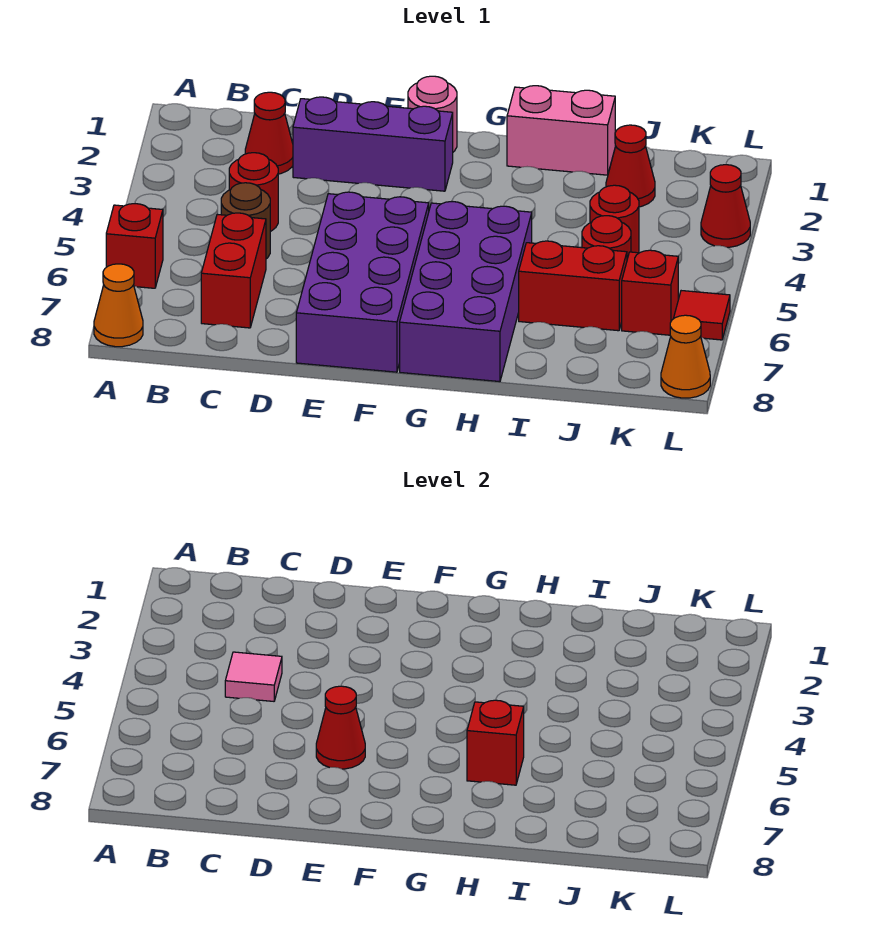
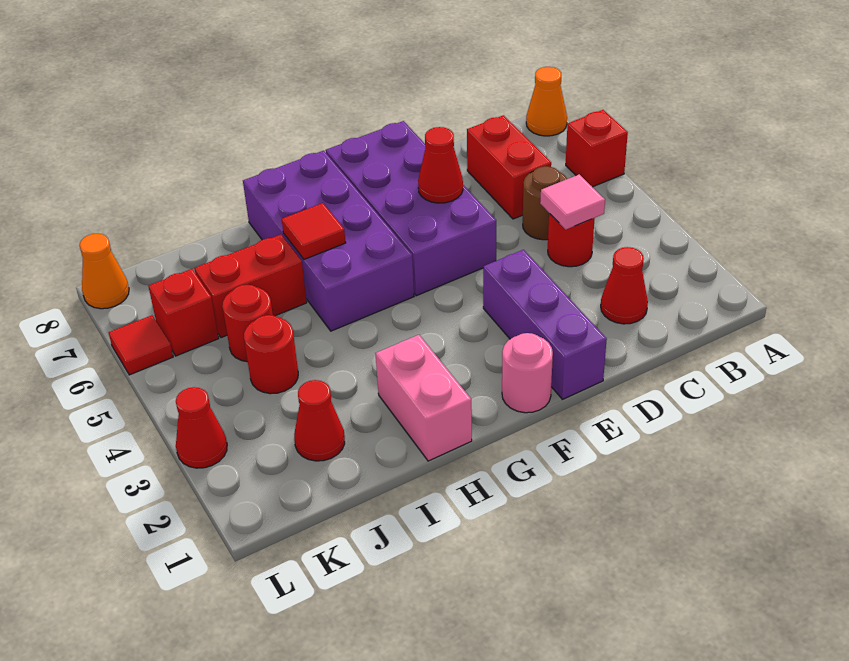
purple brick D2:F2 level 1 -> purple brick E1:E3 level 1
pink brick H1:I1 level 1 -> pink brick H1:H2 level 1
red brick H6 level 2 -> red tile H6 level 2

